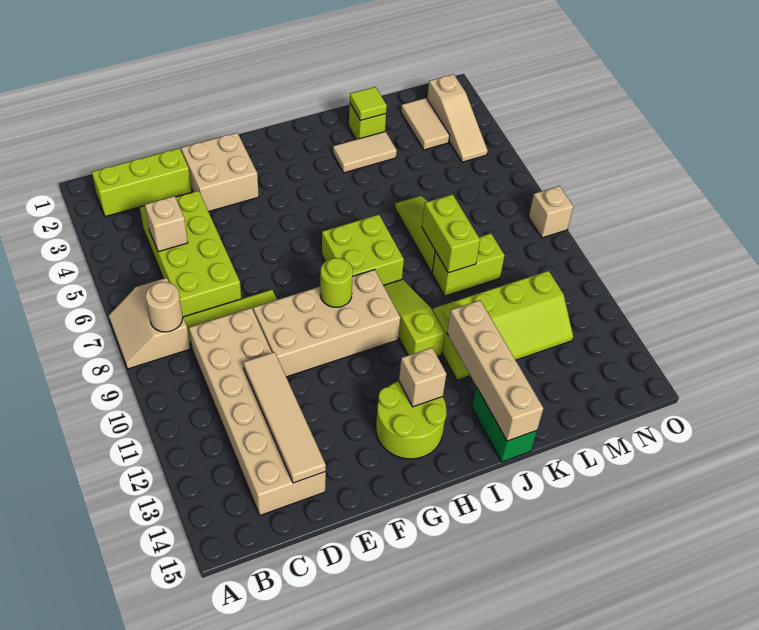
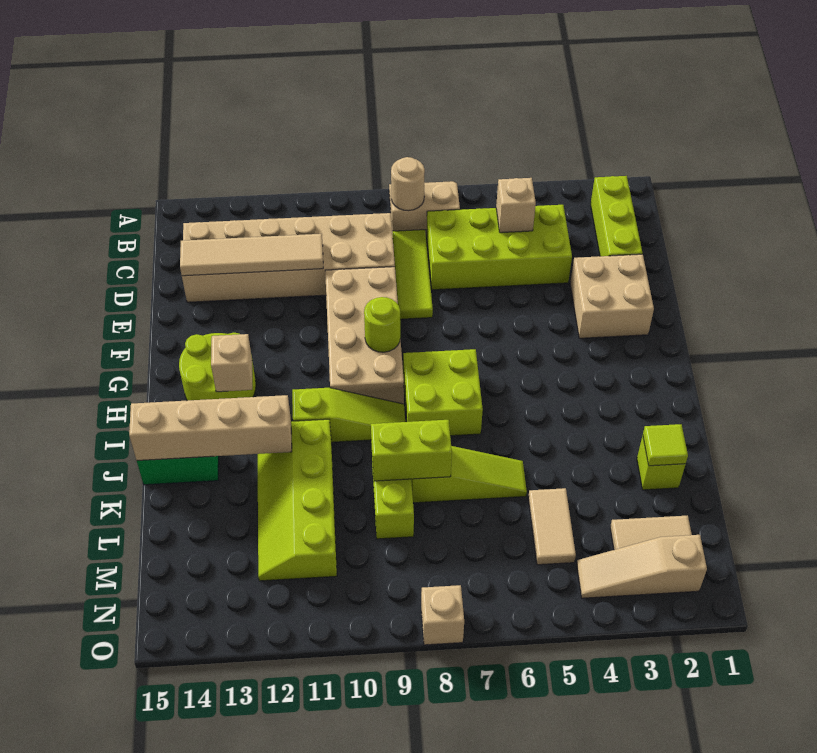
tan tile J3:K3 level 1 -> tan tile L5:M5 level 1

